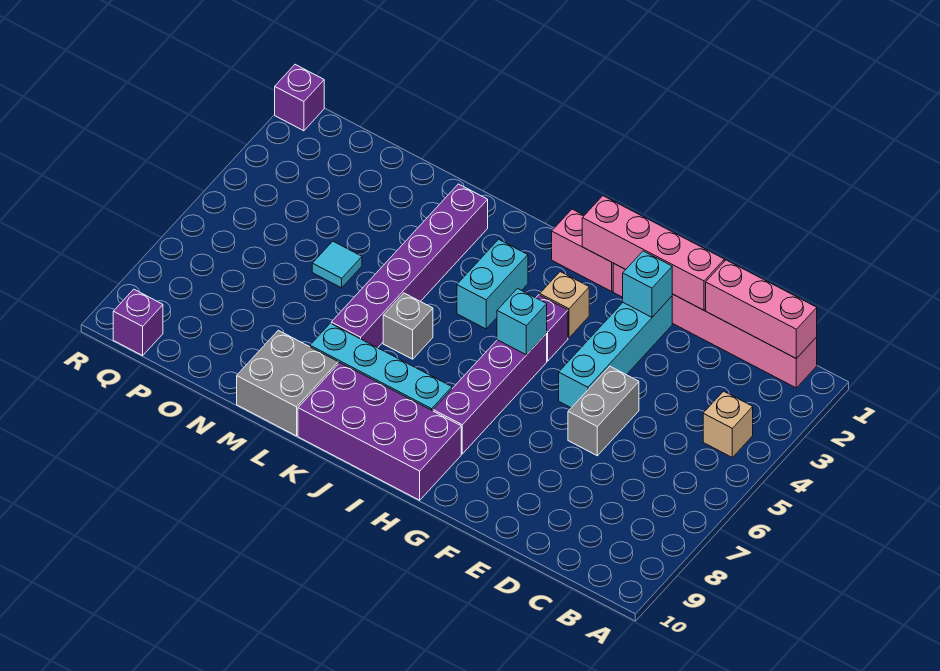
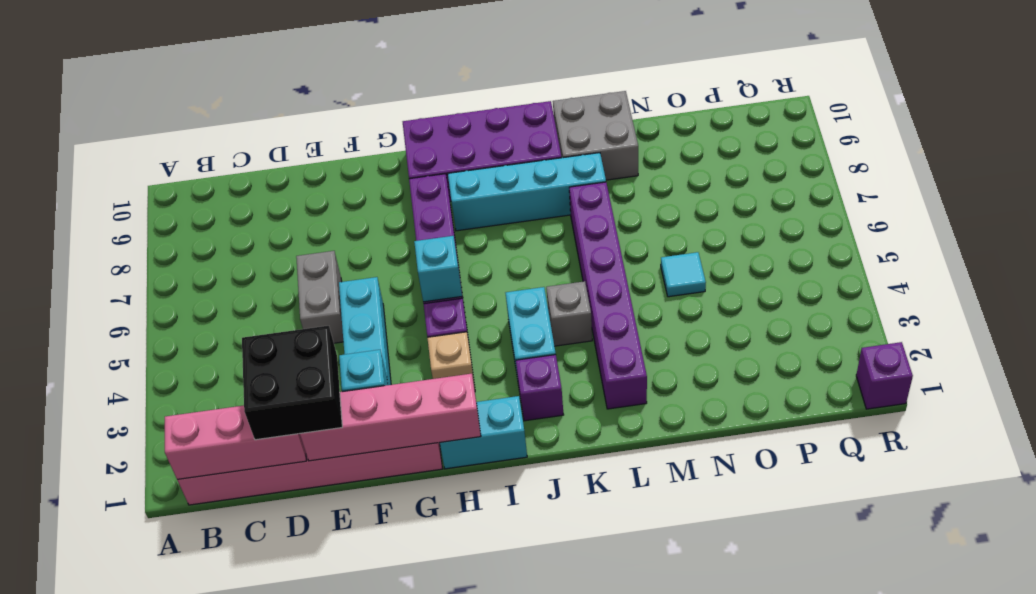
tan brick B4 level 1 -> none
none -> black brick D1:E2 level 3
pink brick H1:I1 level 1 -> cyan brick H1:I1 level 1
grey brick K6 level 1 -> grey brick K4 level 1
purple brick Q10 level 1 -> purple brick J2 level 1

